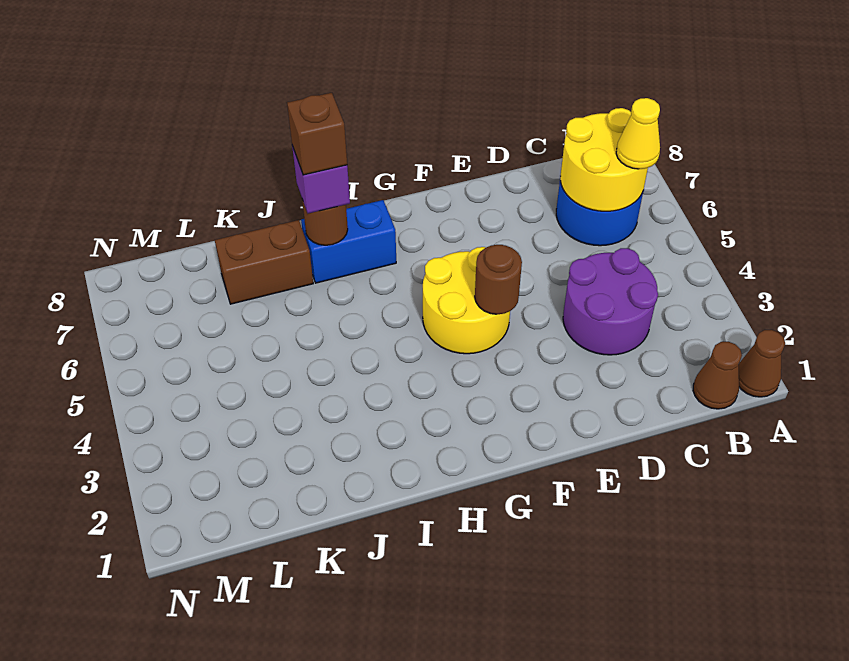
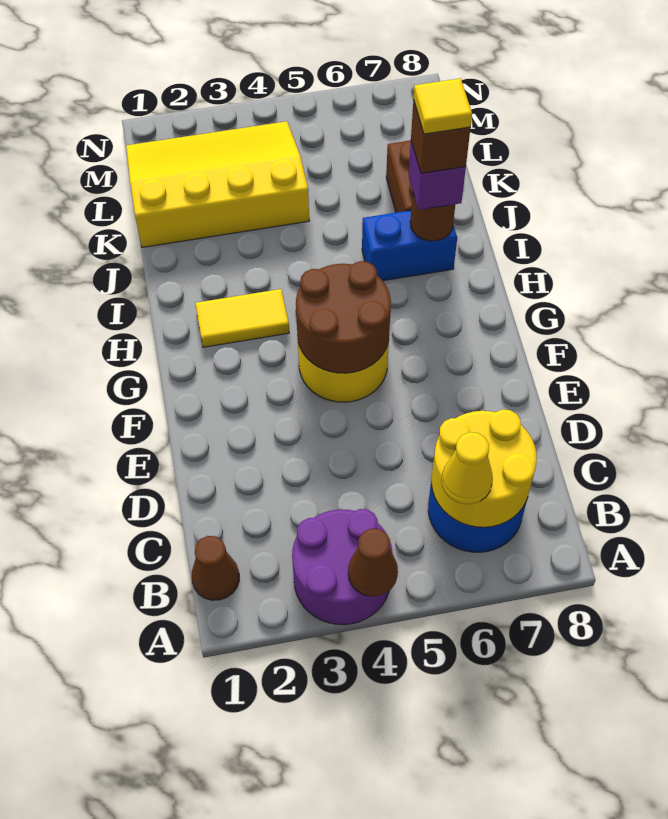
brown cone A1 level 1 -> brown cone A4 level 2
purple round brick C3:D4 level 1 -> purple round brick A3:B4 level 1
brown round brick F4 level 2 -> brown round brick F4:G5 level 2
none -> yellow tile H2:H3 level 1
blue brick H7:I7 level 1 -> blue brick I6:I7 level 1
none -> yellow tile I7 level 5
none -> yellow slope K1:M4 level 1 top K

